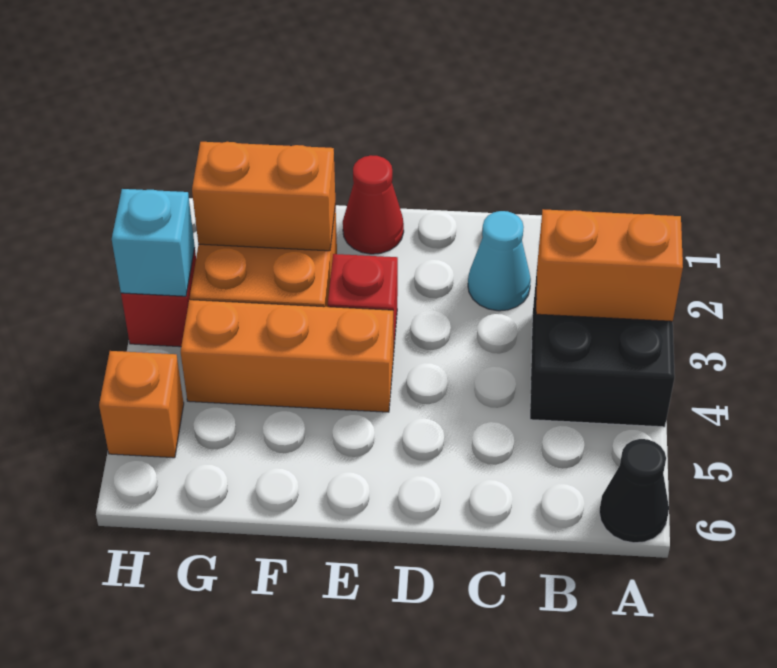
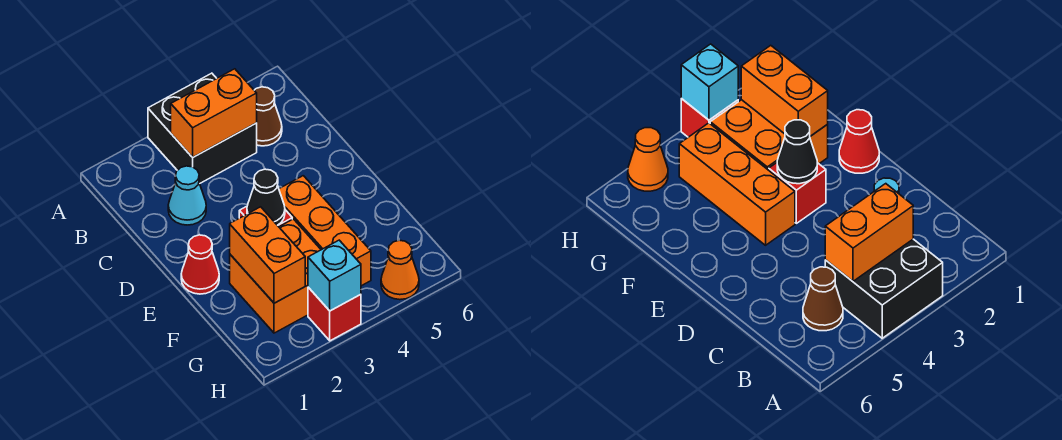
orange brick A3:B3 level 2 -> orange brick B3:B4 level 2
black cone A6 level 1 -> black cone E3 level 2
none -> brown cone B5 level 1
orange brick H5 level 1 -> orange cone H5 level 1

